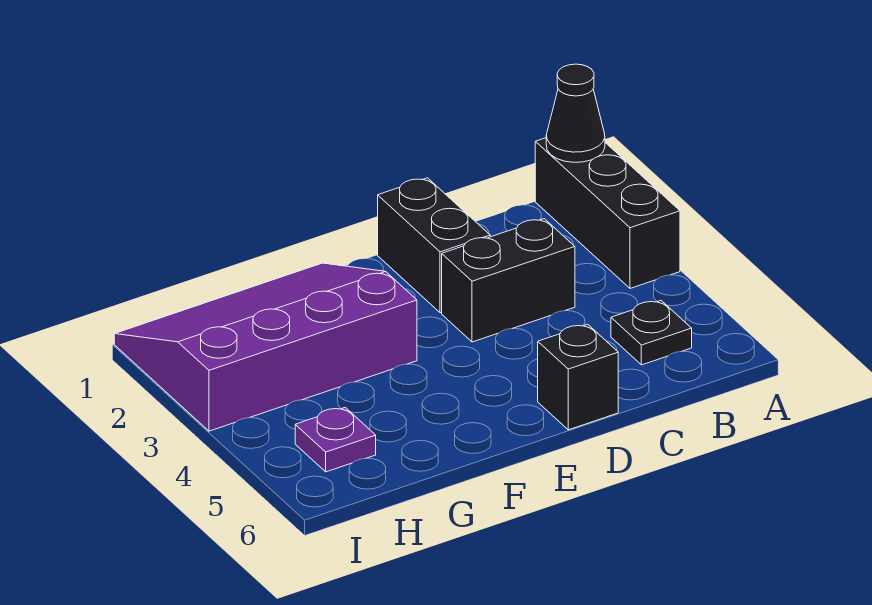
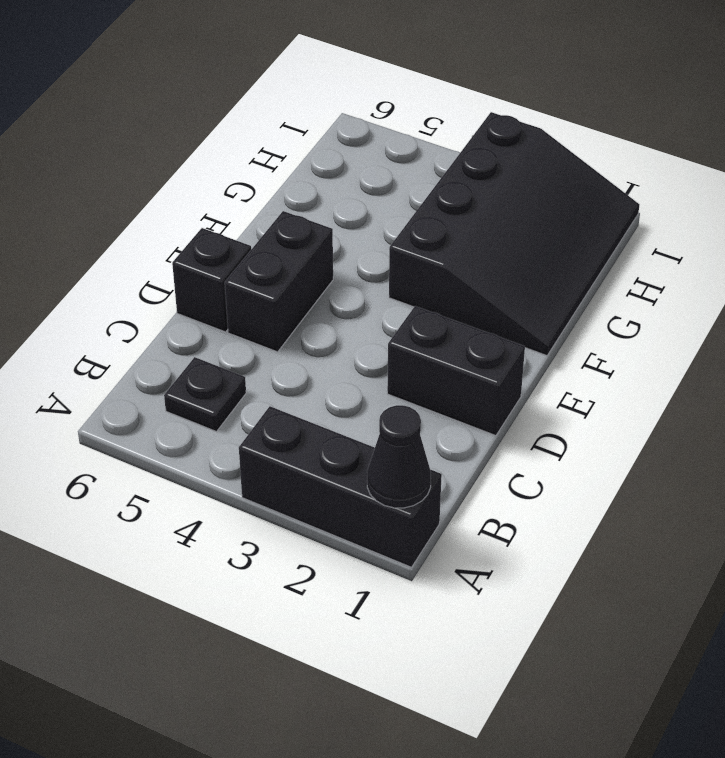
black brick C3:D3 level 1 -> black brick D5:E5 level 1
purple slope F1:I3 level 1 top 3 -> black slope F1:I3 level 1 top 3
purple plate H5 level 1 -> none

